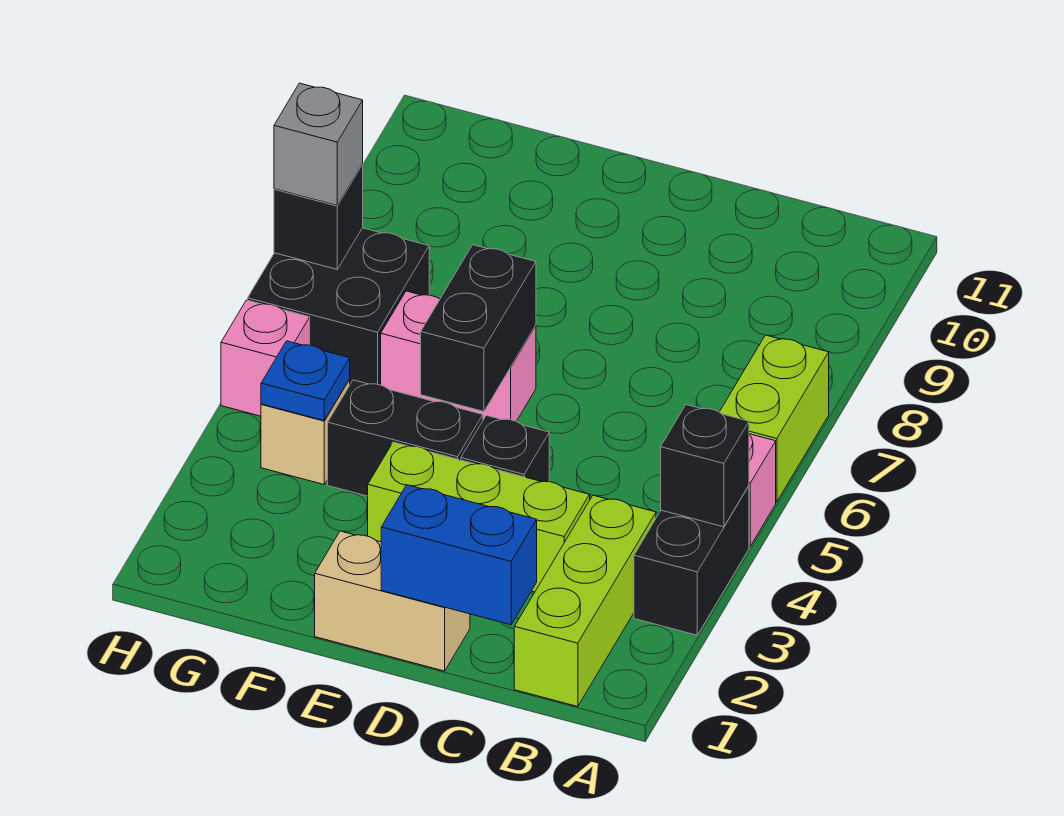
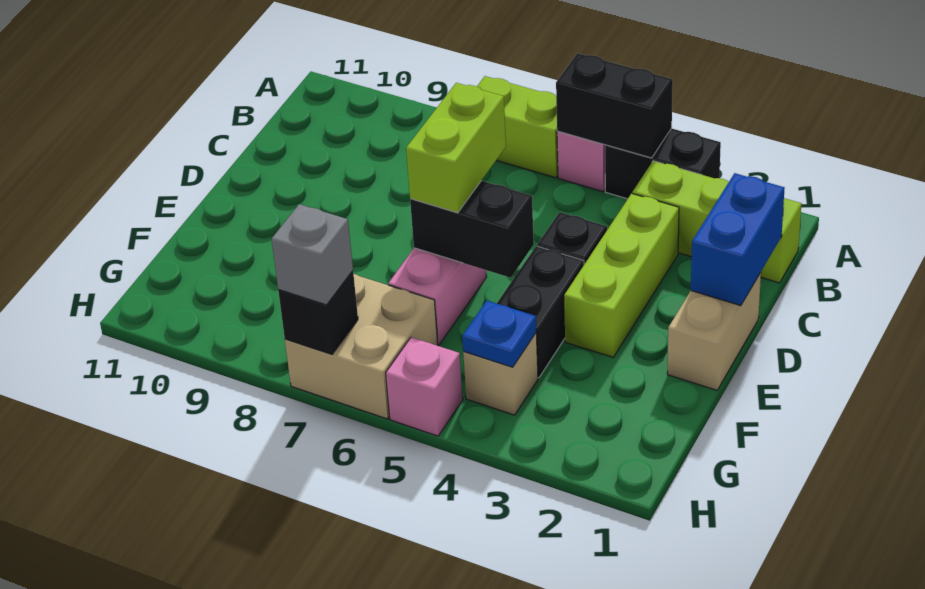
black brick A4 level 2 -> black brick A4:A5 level 2
none -> lime brick D6:E6 level 3
black brick G6:H7 level 1 -> tan brick G6:H7 level 1

